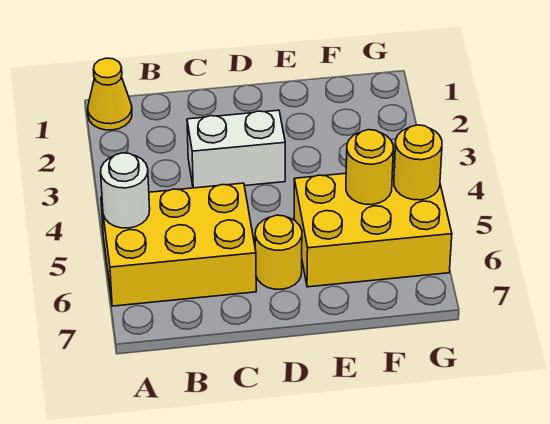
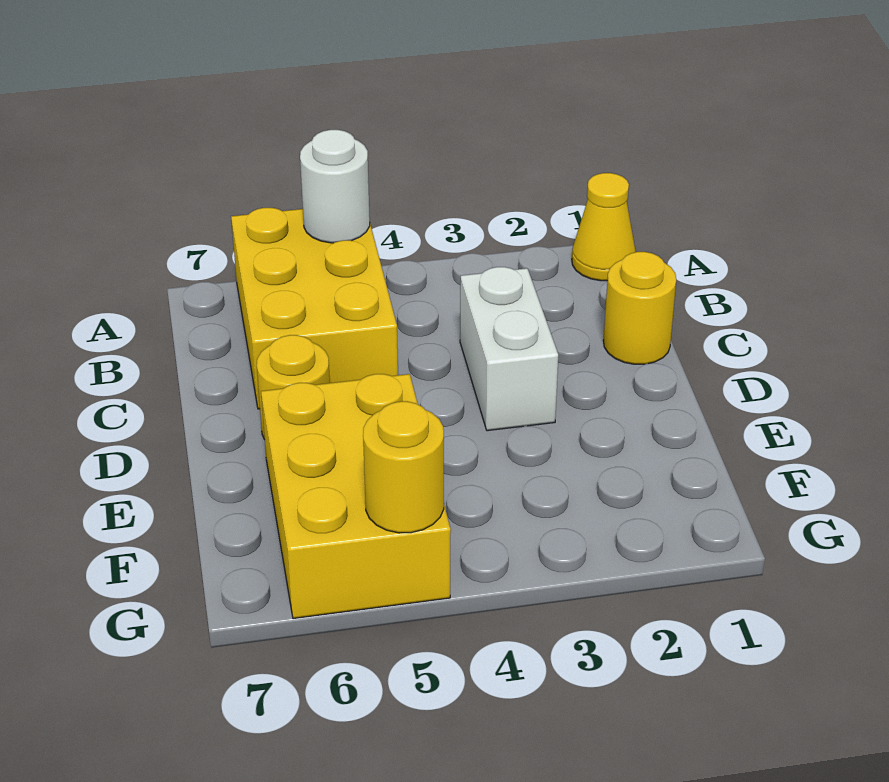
yellow round brick F5 level 2 -> yellow round brick C1 level 1

